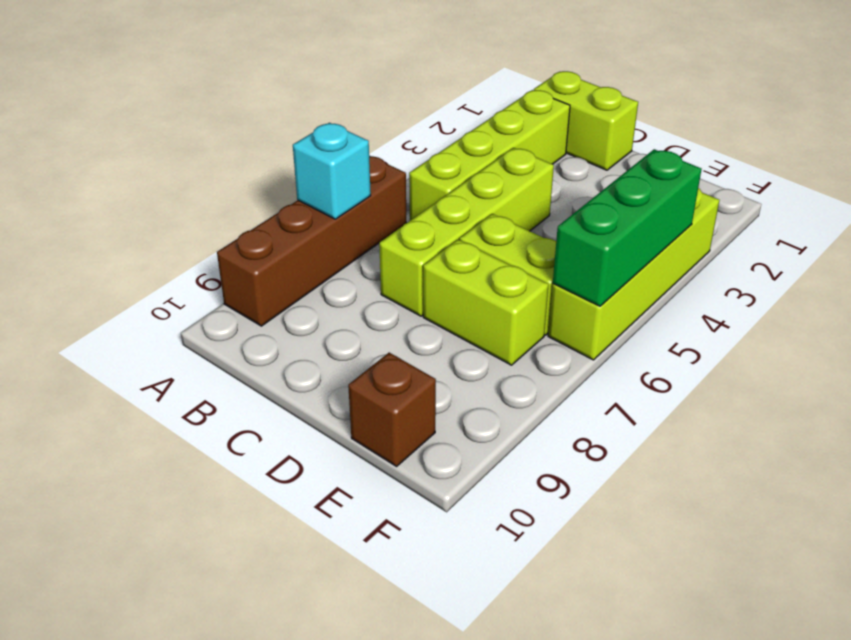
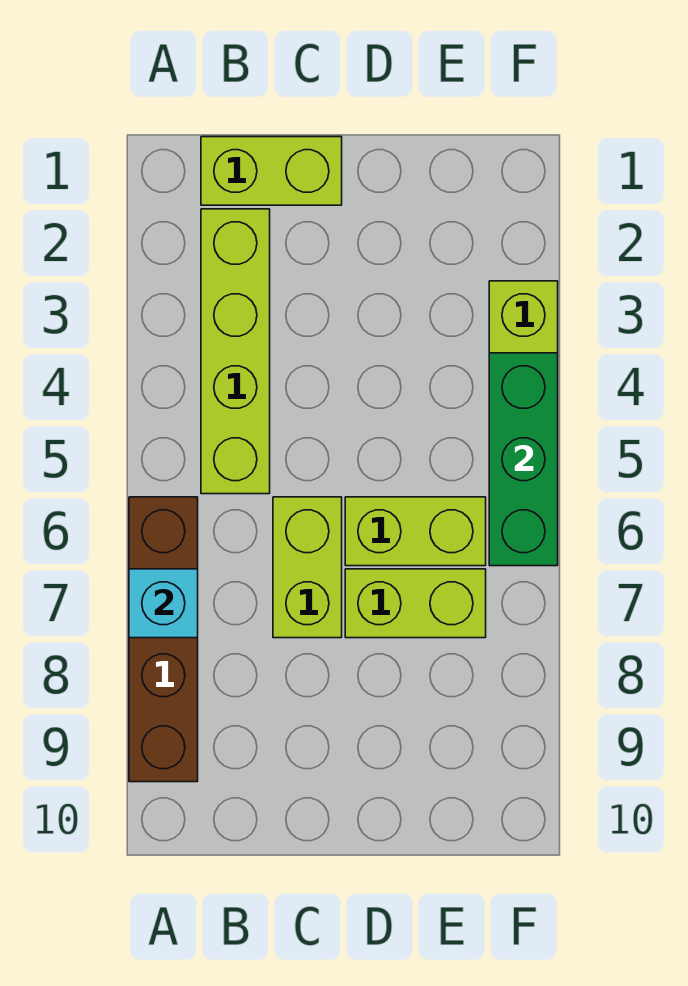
lime brick C4:C7 level 1 -> lime brick C6:C7 level 1
brown brick E10 level 1 -> none

